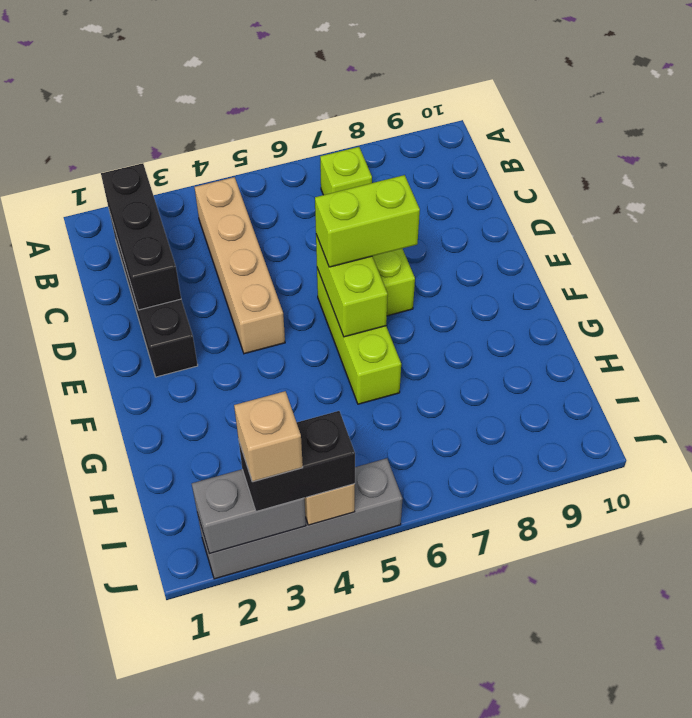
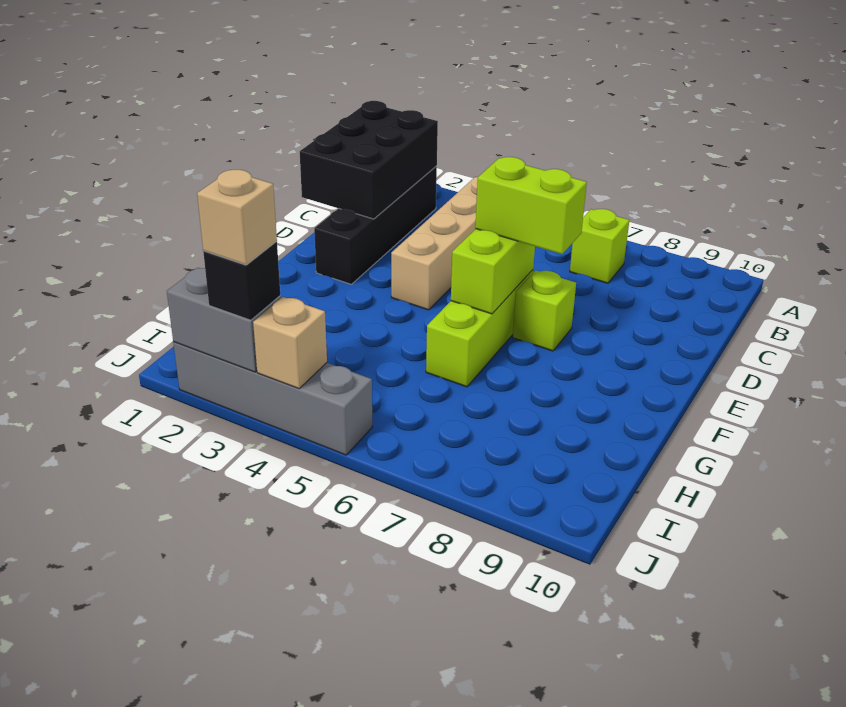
black brick B2:D2 level 2 -> black brick B1:D2 level 2
black brick J3:J4 level 3 -> black brick J3 level 3

